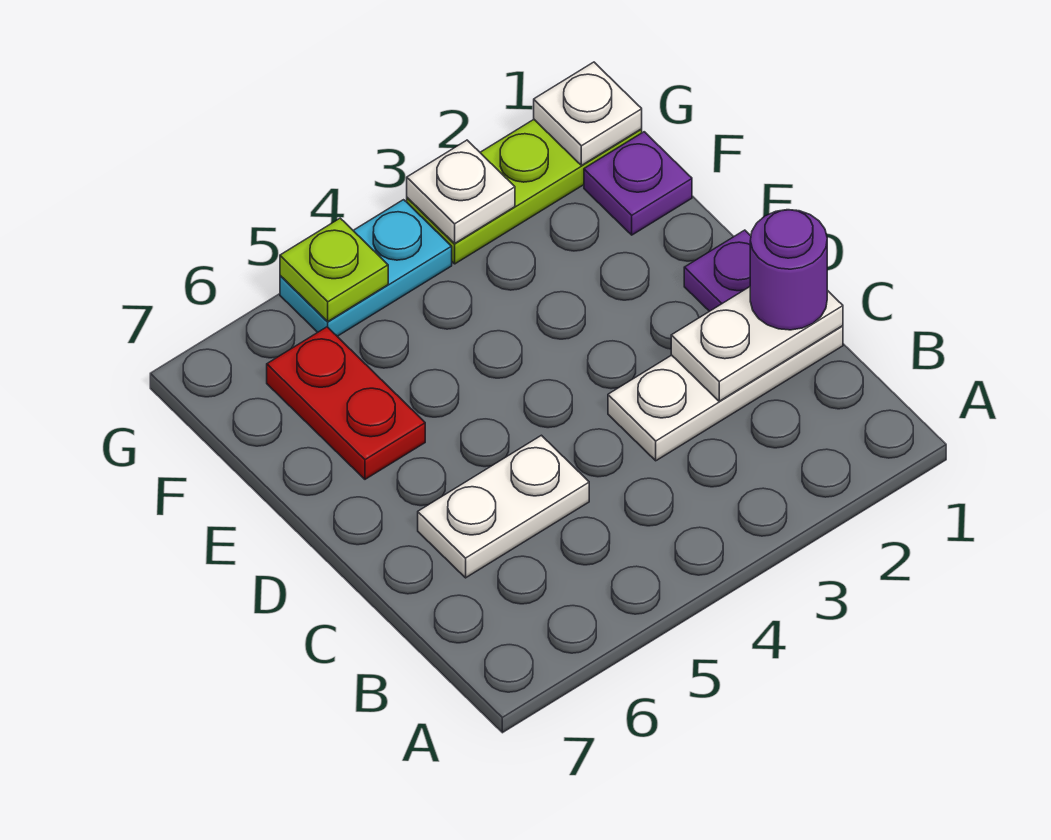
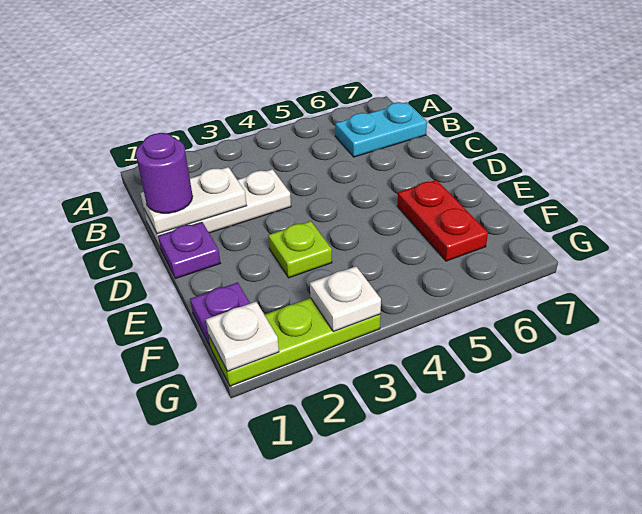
white plate C5:C6 level 1 -> none
cyan plate G4:G5 level 1 -> cyan plate B6:B7 level 1
lime plate G5 level 2 -> lime plate E3 level 1

